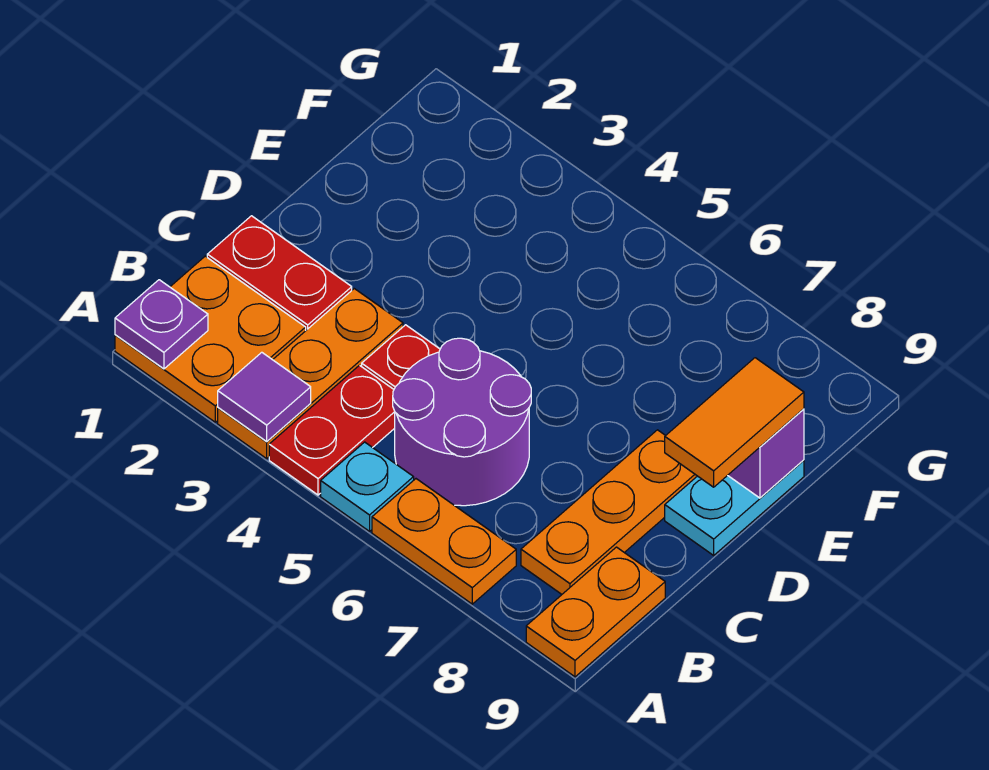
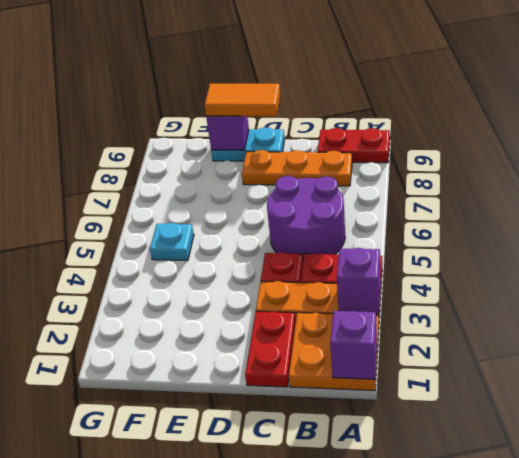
purple plate A1 level 2 -> purple brick A1 level 2
purple tile A3 level 2 -> purple brick A3 level 2
cyan plate A5 level 1 -> cyan plate F5 level 1
orange plate A6:A7 level 1 -> none
orange plate A9:B9 level 1 -> red plate A9:B9 level 1

